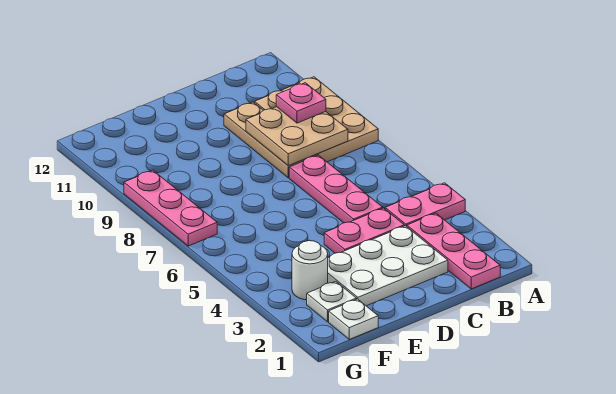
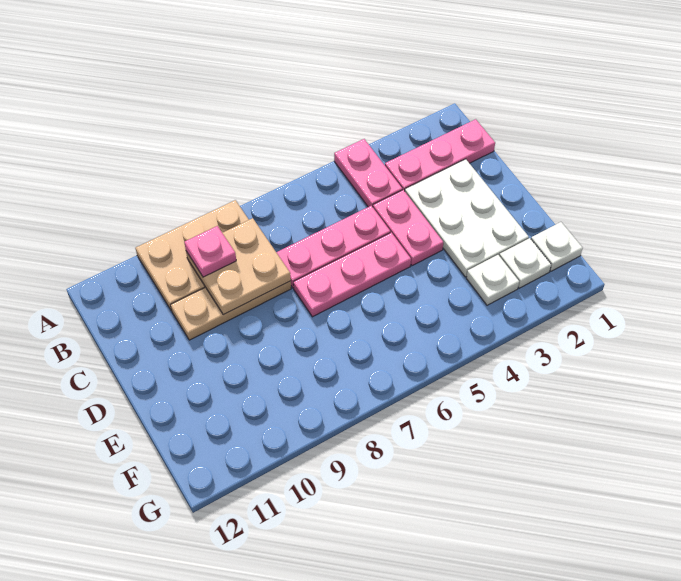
white round brick F3 level 1 -> white plate F3 level 1
pink plate G7:G9 level 1 -> pink plate D5:D7 level 1

